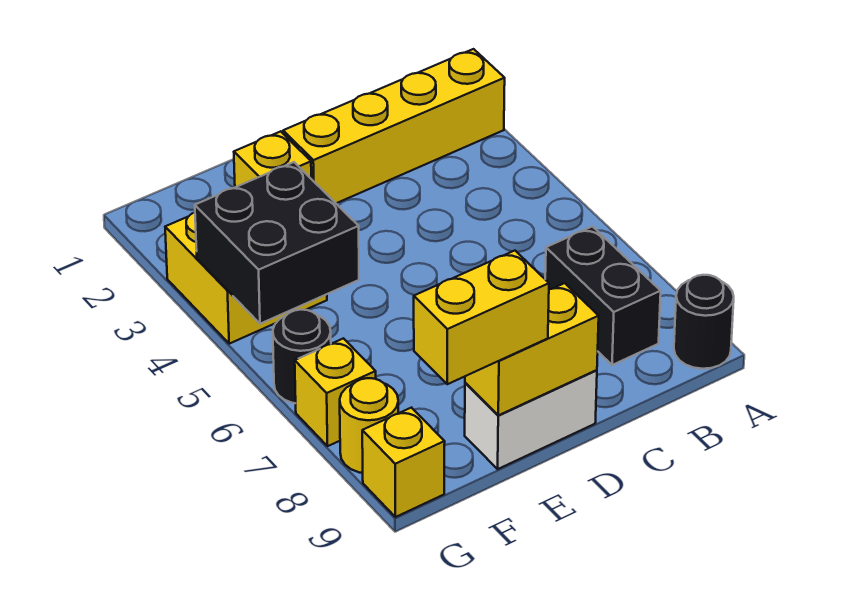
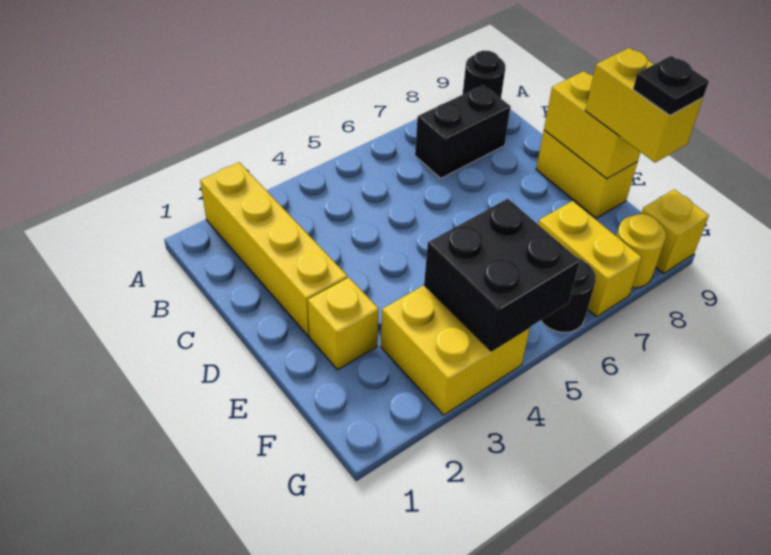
white brick D9:E9 level 1 -> yellow brick D9:E9 level 1
none -> black plate F9 level 4
yellow brick G7 level 1 -> yellow brick F7:G7 level 1

